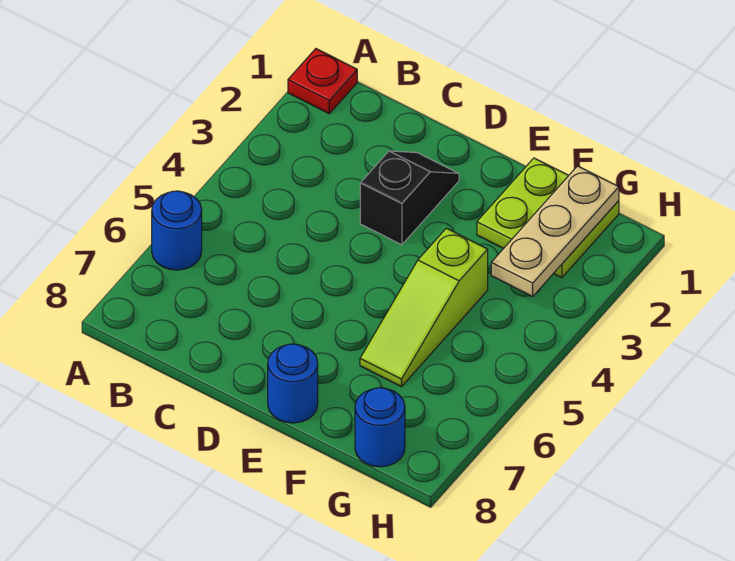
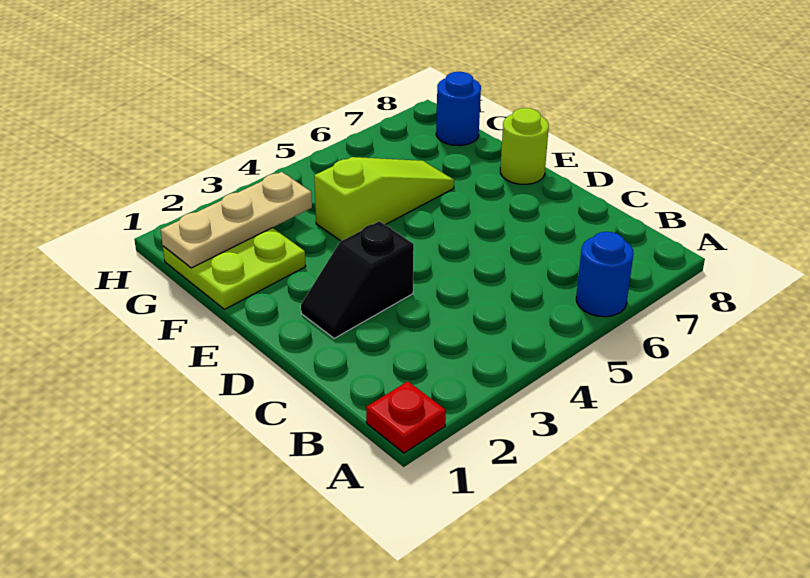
blue round brick E8 level 1 -> lime round brick E8 level 1

